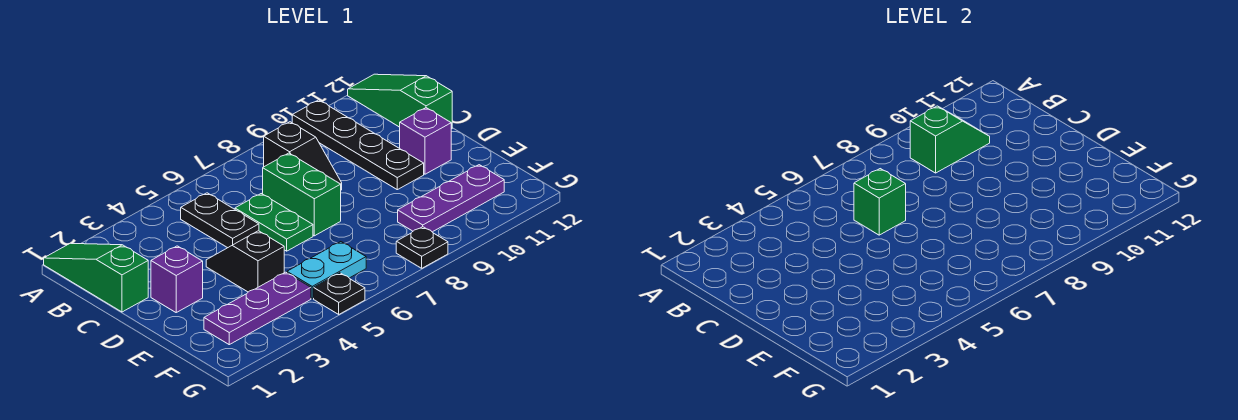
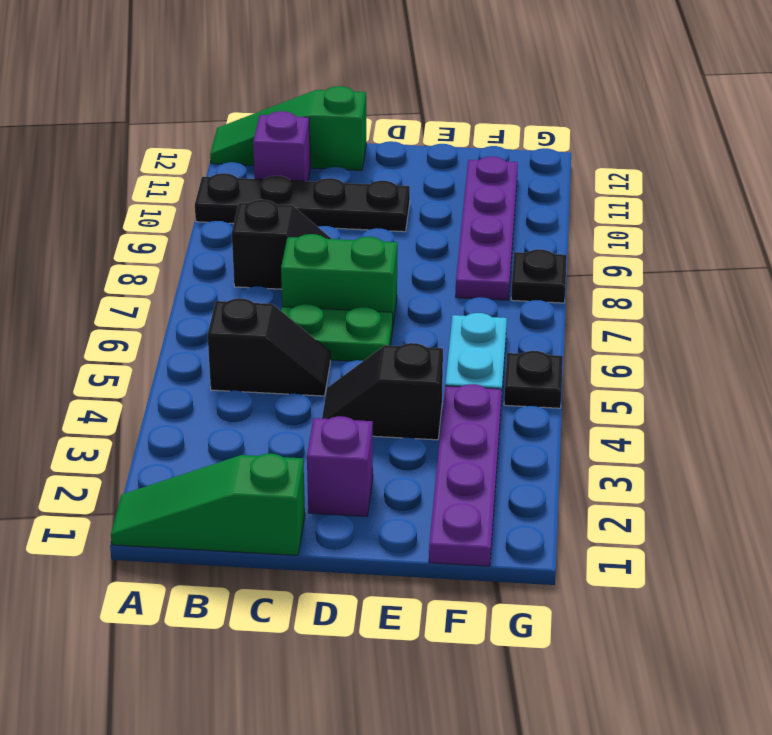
black plate B5:C5 level 1 -> black slope B5:C5 level 1 top B
green slope B9:B10 level 2 top 9 -> none
green brick C6 level 2 -> none
purple brick D11 level 1 -> purple brick B11 level 1
purple plate F2:F4 level 1 -> purple plate F1:F4 level 1
purple plate F9:F11 level 1 -> purple plate F8:F11 level 1

